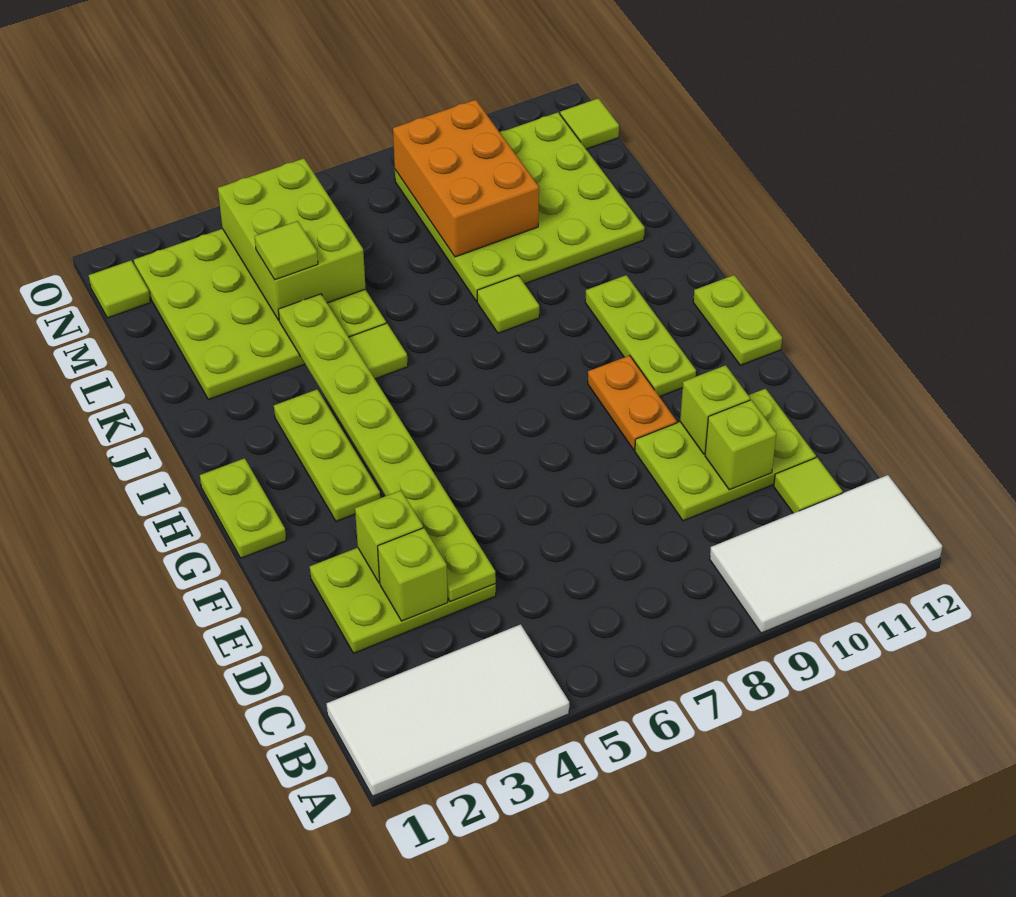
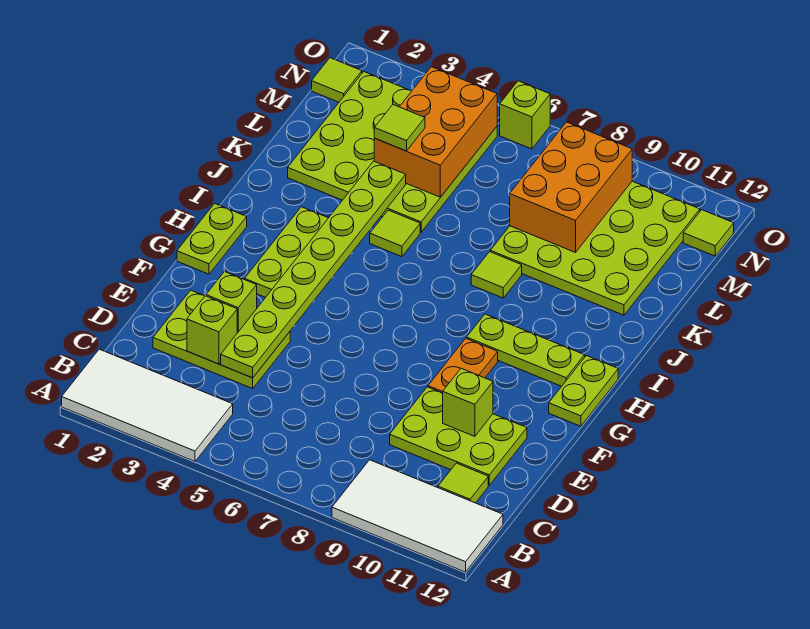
lime brick D10 level 2 -> lime brick O6 level 1
lime plate G10:I10 level 1 -> lime plate H9:H11 level 1
lime brick L4:N5 level 2 -> orange brick L4:N5 level 2

